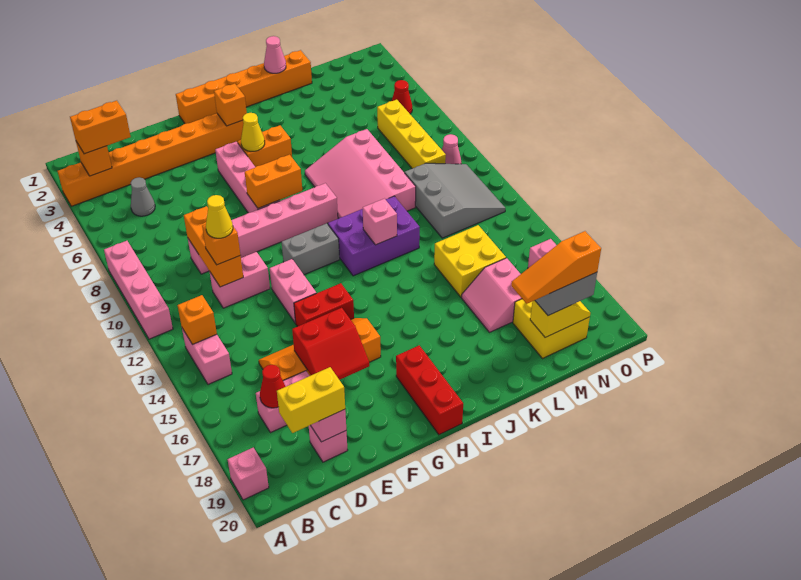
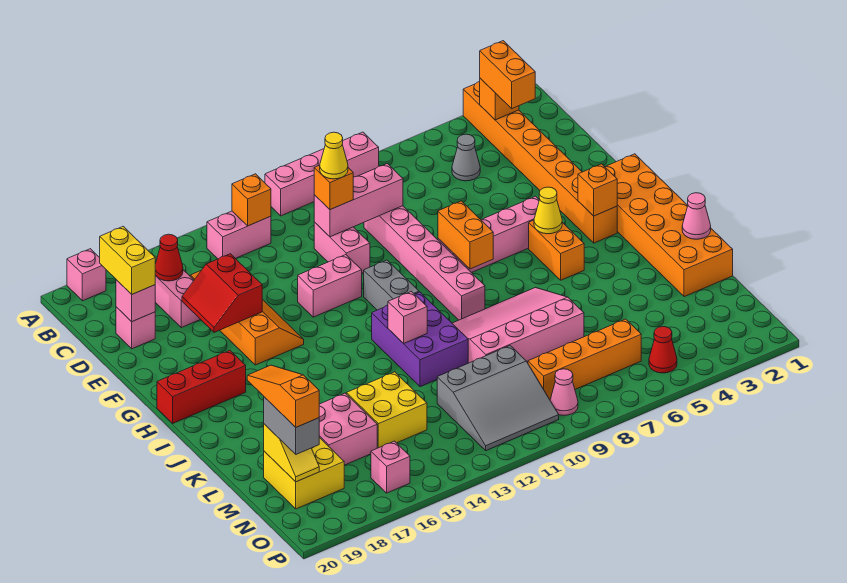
orange brick D9:D11 level 2 -> pink brick D9:D11 level 2
red brick F14:G14 level 1 -> none
orange brick G1:L1 level 1 -> orange brick G1:L2 level 1
pink slope L16:M17 level 1 top M -> pink brick L16:M17 level 1
yellow brick N6:N9 level 1 -> orange brick N6:N9 level 1

